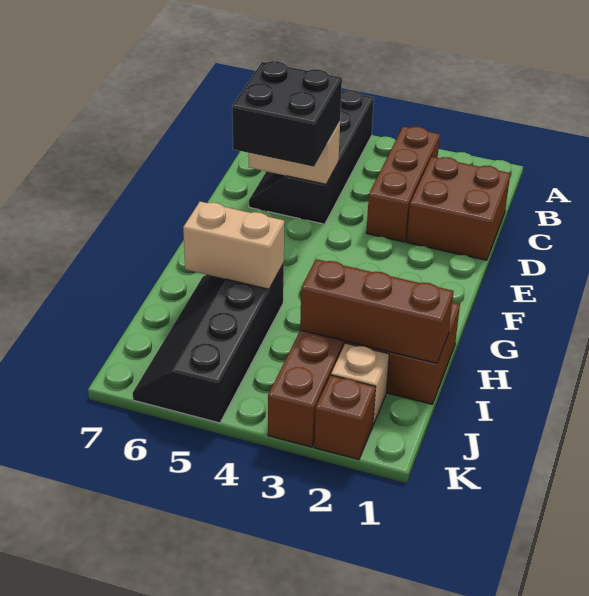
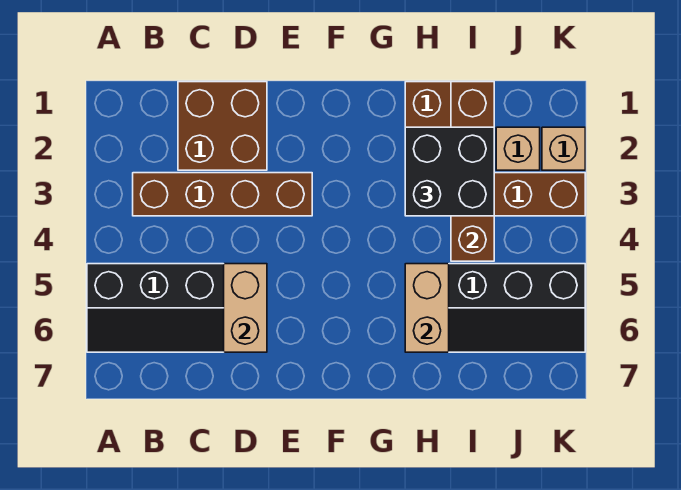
brown brick B3:D3 level 1 -> brown brick B3:E3 level 1
black brick D5:E6 level 3 -> black brick H2:I3 level 3
brown brick I1:I3 level 2 -> brown brick I1:I4 level 2
brown brick K2 level 1 -> tan brick K2 level 1

